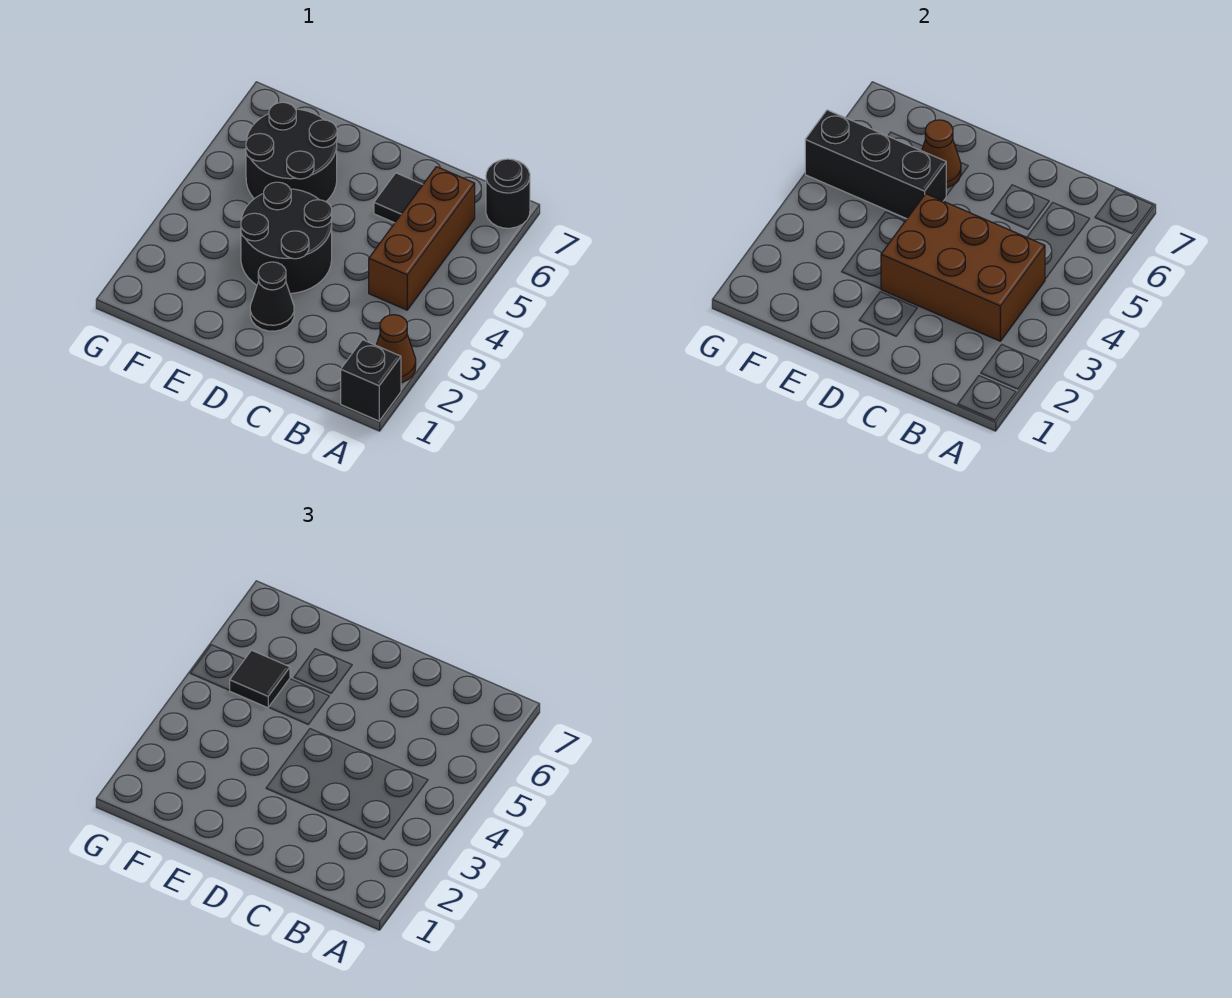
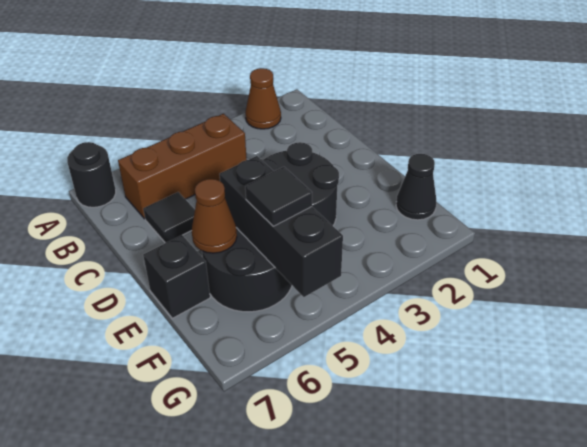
black brick A1 level 1 -> black brick E7 level 1
brown brick B3:D4 level 2 -> none
black cone D2 level 1 -> black cone F1 level 1

